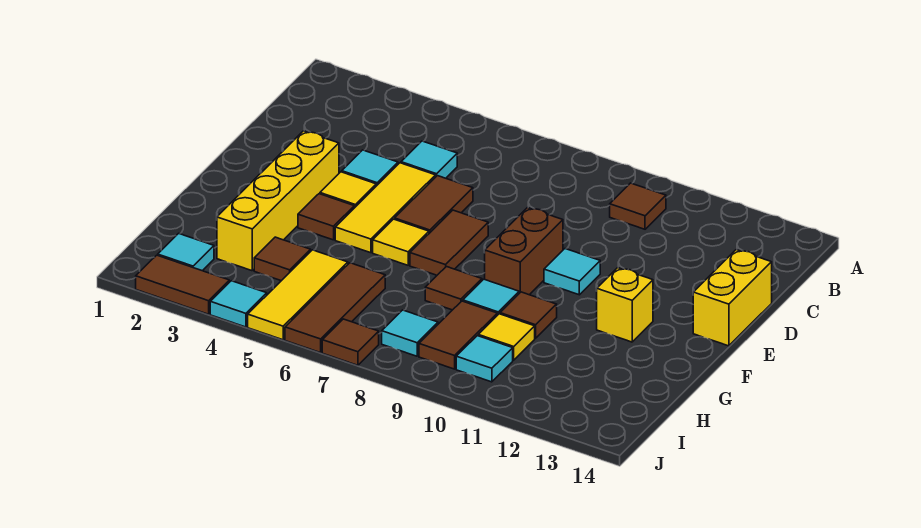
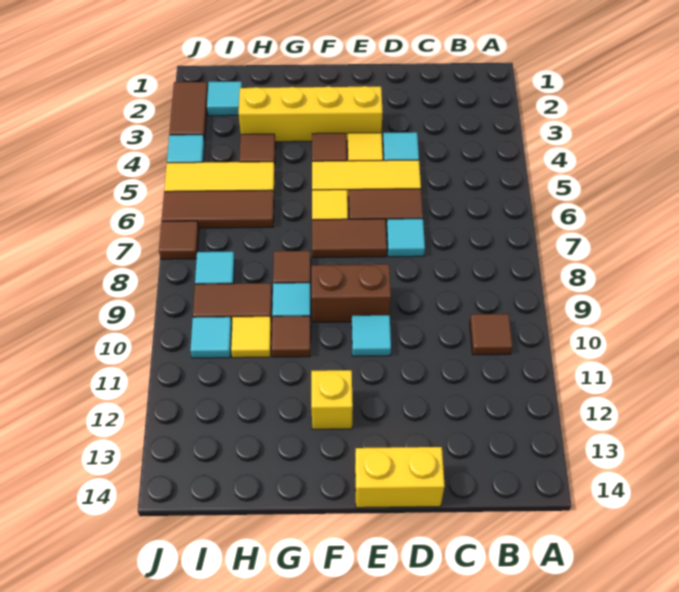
cyan tile C5 level 1 -> cyan tile D7 level 1

